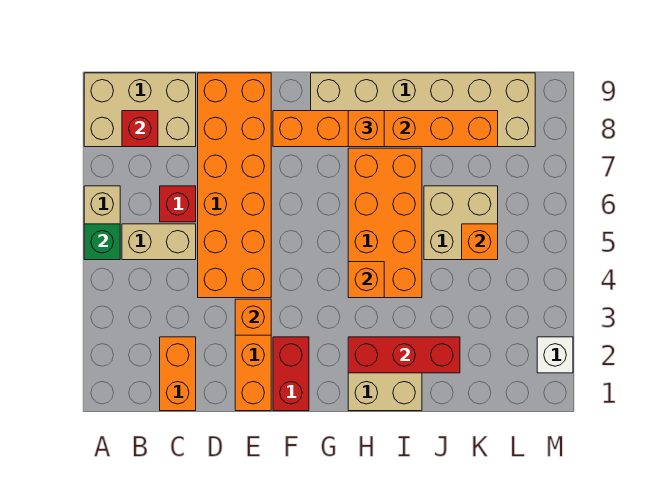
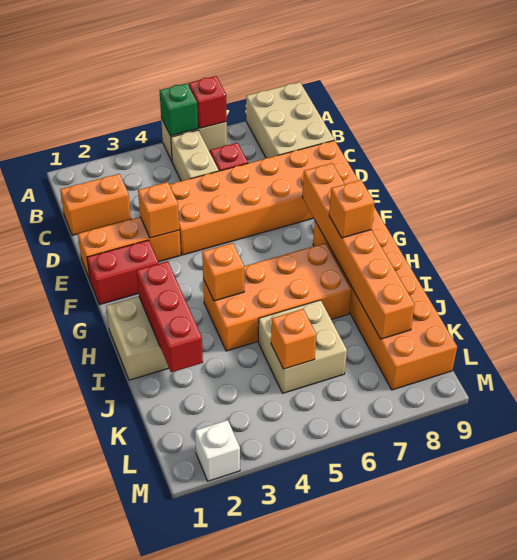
red brick B8 level 2 -> red brick A6 level 2
tan brick G8:L9 level 1 -> orange brick G8:L9 level 1

